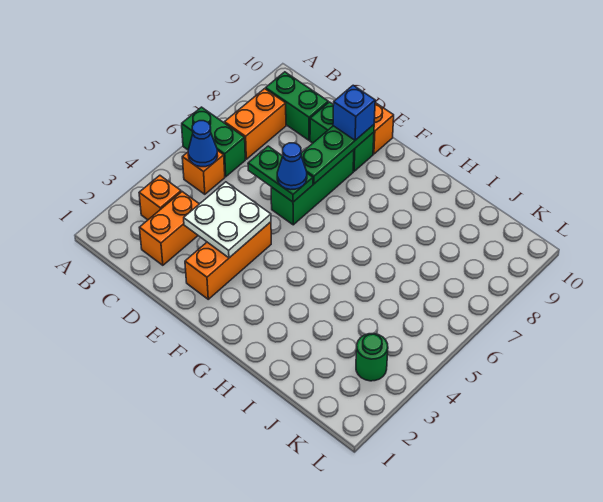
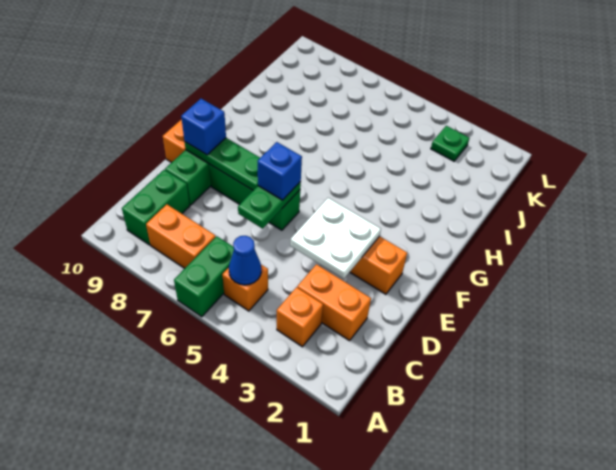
blue cone E6 level 3 -> blue brick E6 level 3
green round brick K3 level 1 -> green plate K3 level 1

